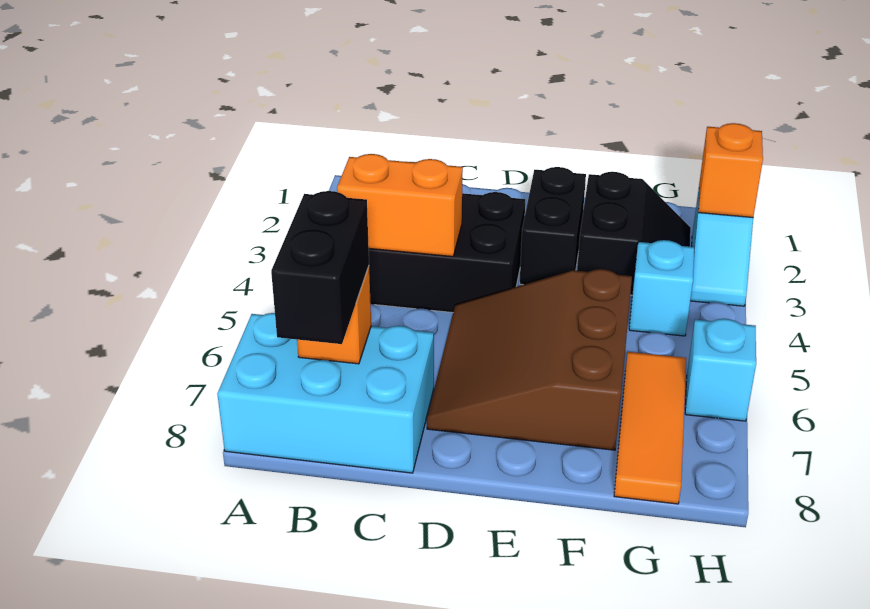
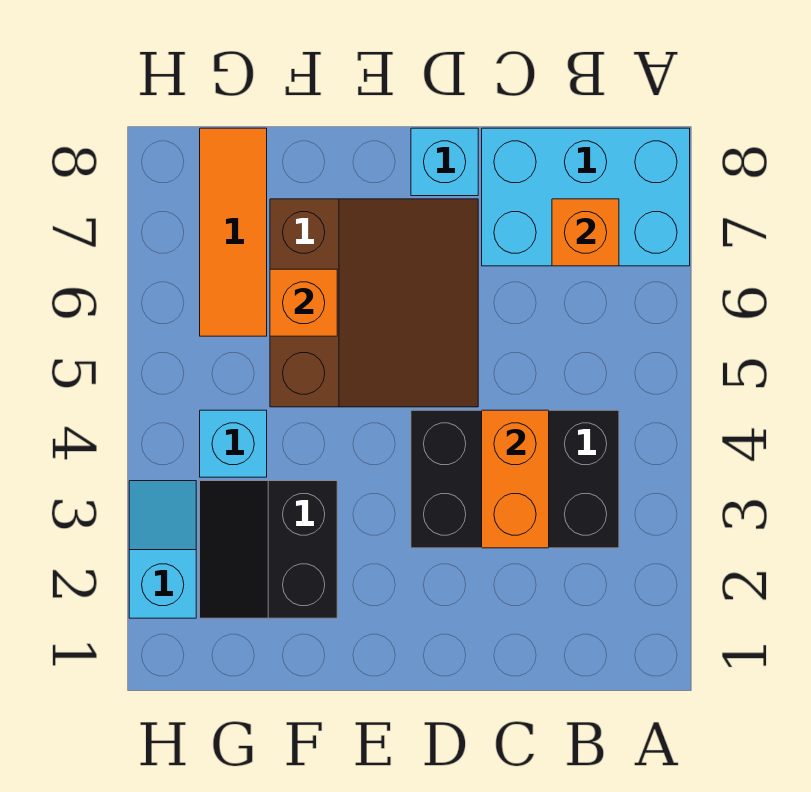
orange brick B4:C4 level 2 -> orange brick C3:C4 level 2
black brick B7:B8 level 3 -> none
black brick E2:E3 level 1 -> none
orange brick H2 level 2 -> orange brick F6 level 2
cyan brick H6 level 1 -> cyan brick D8 level 1

